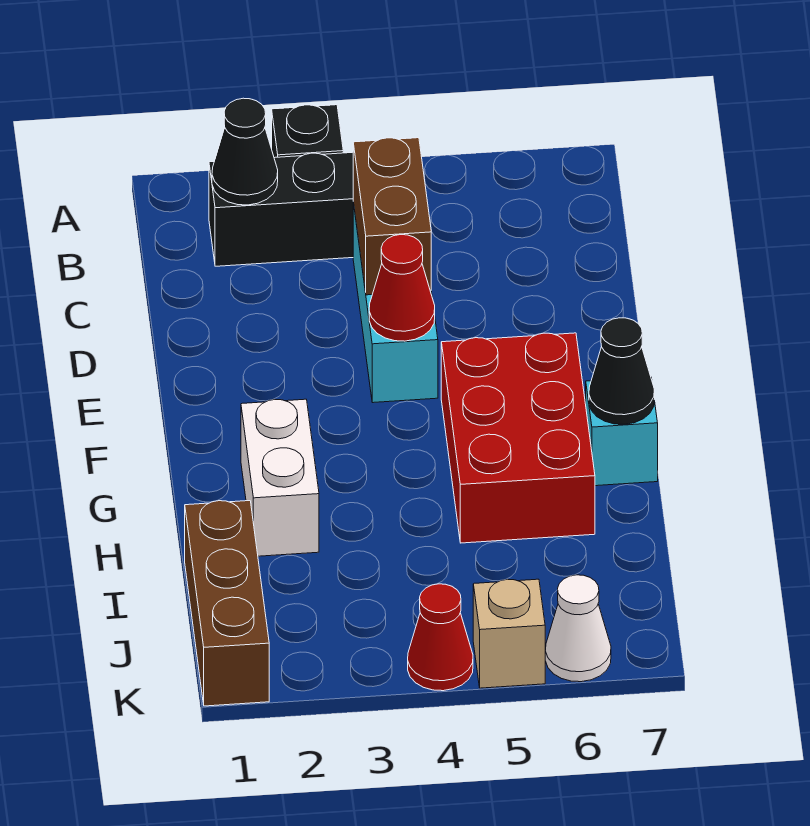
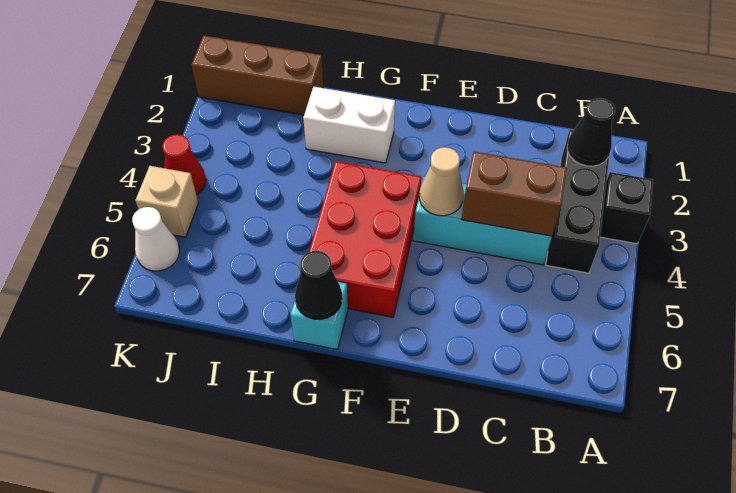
red cone E4 level 2 -> tan cone E4 level 2
red brick F5:H6 level 1 -> red brick F4:G6 level 1

